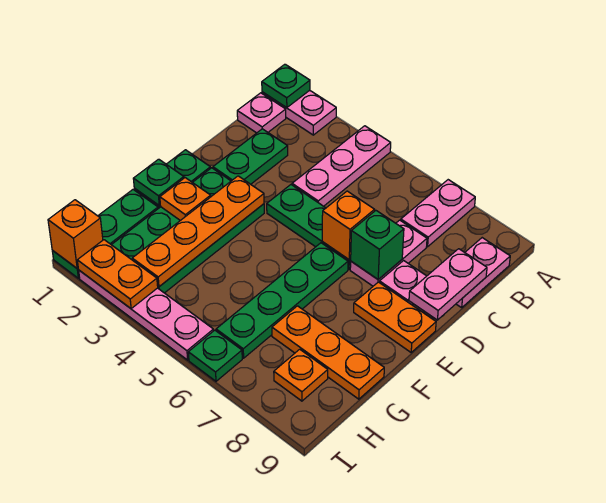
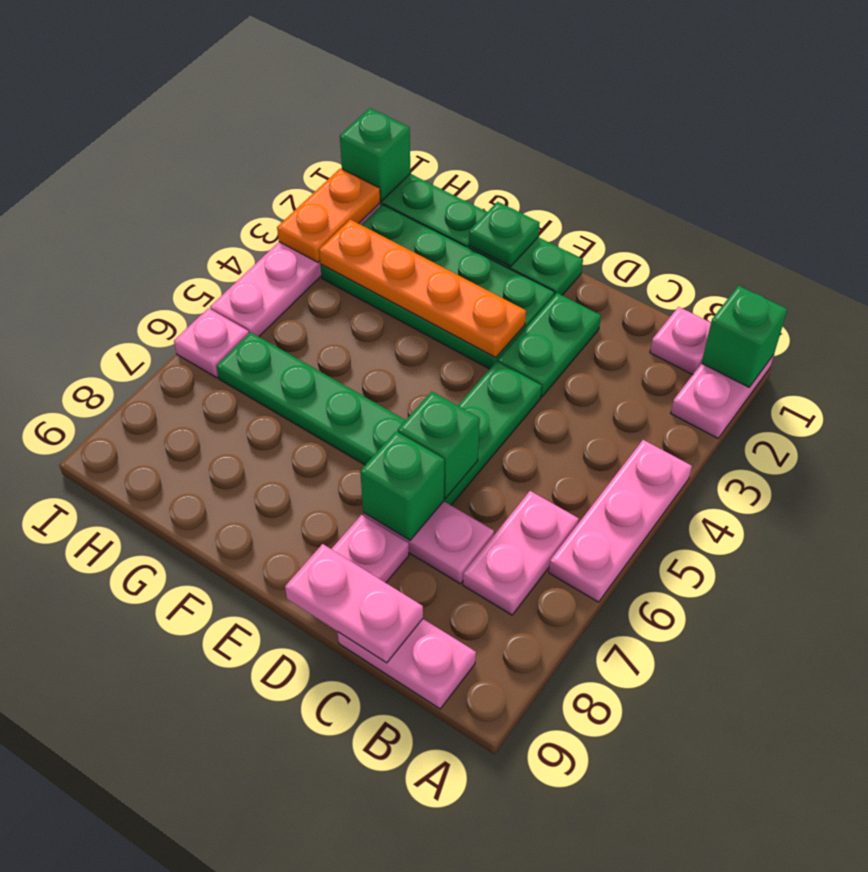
green plate A1 level 2 -> green brick A1 level 2
pink plate A4:C4 level 1 -> pink plate A4:A6 level 1
pink plate A7:B7 level 1 -> pink plate B6:B7 level 1
green plate C2:D2 level 1 -> green plate D2:D3 level 1
orange brick D6 level 2 -> green brick D6 level 2
orange plate E8:E9 level 1 -> none
orange plate F2 level 2 -> none
orange plate G7:G9 level 1 -> none
orange plate H8 level 1 -> none
orange brick I1 level 2 -> green brick I1 level 2
green plate I6 level 1 -> pink plate I6 level 1

